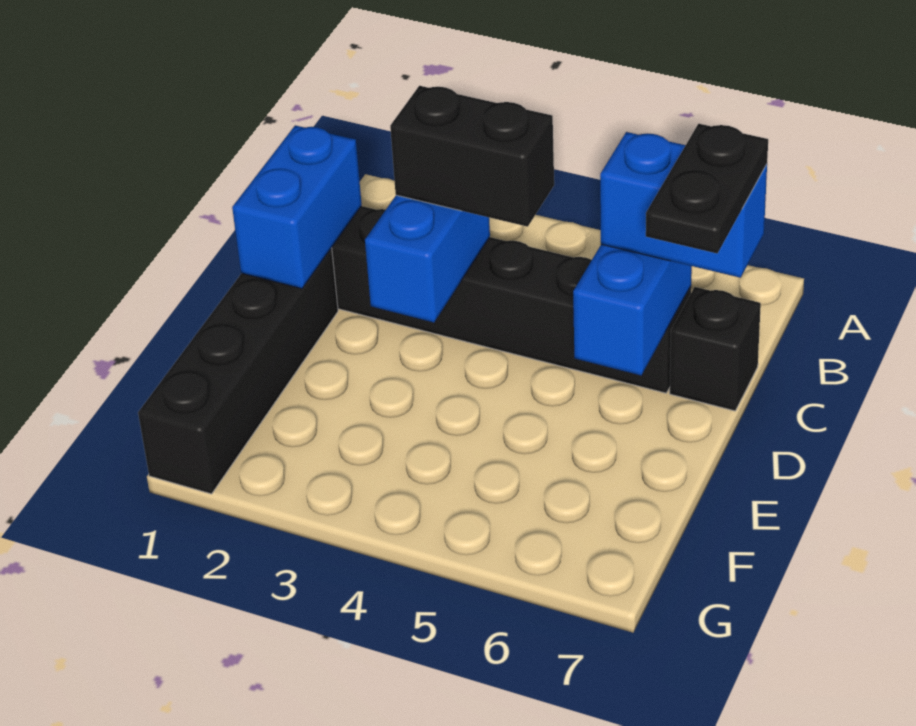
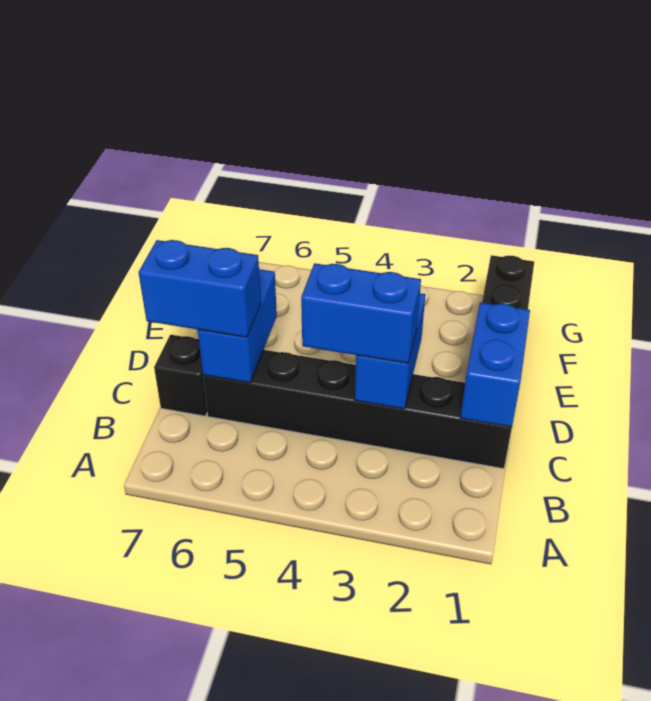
black brick C3:C4 level 3 -> blue brick C3:C4 level 3
black plate C7:D7 level 4 -> none

